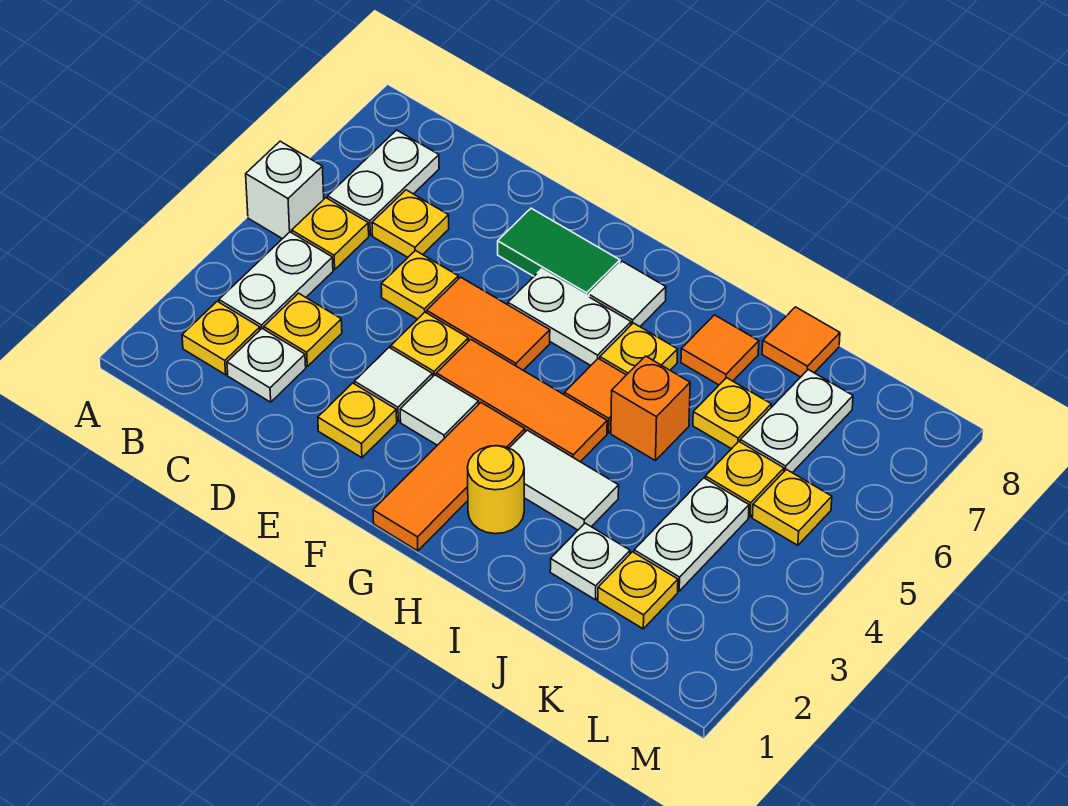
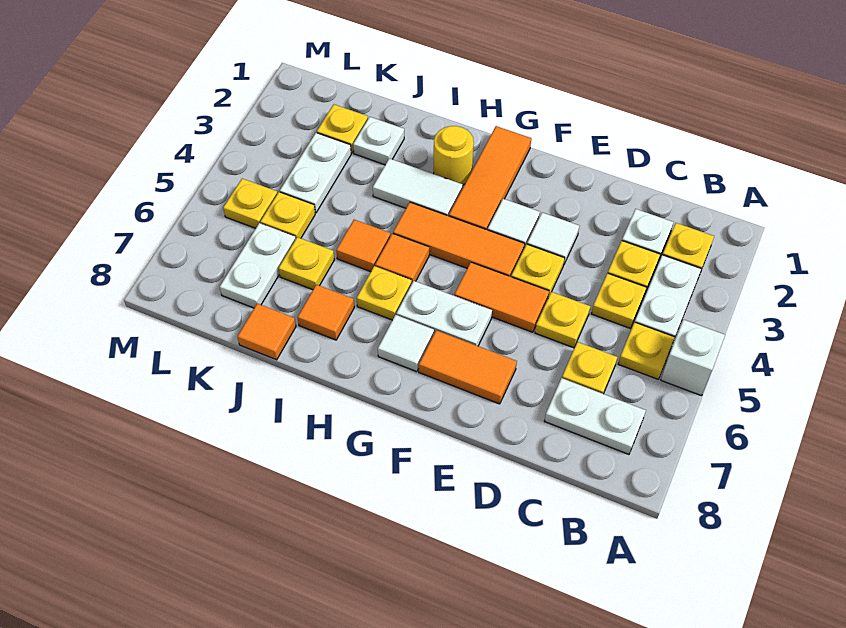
white plate B6:B7 level 1 -> white plate B7:C7 level 1
yellow plate E2 level 1 -> yellow plate C4 level 1
green tile E7:F7 level 1 -> orange tile E7:F7 level 1
orange brick I5 level 1 -> orange tile I5 level 1

